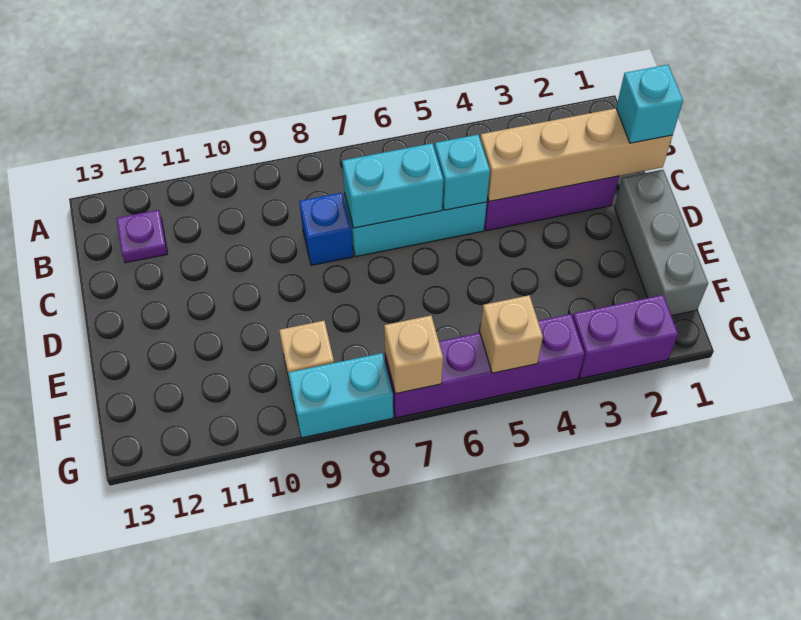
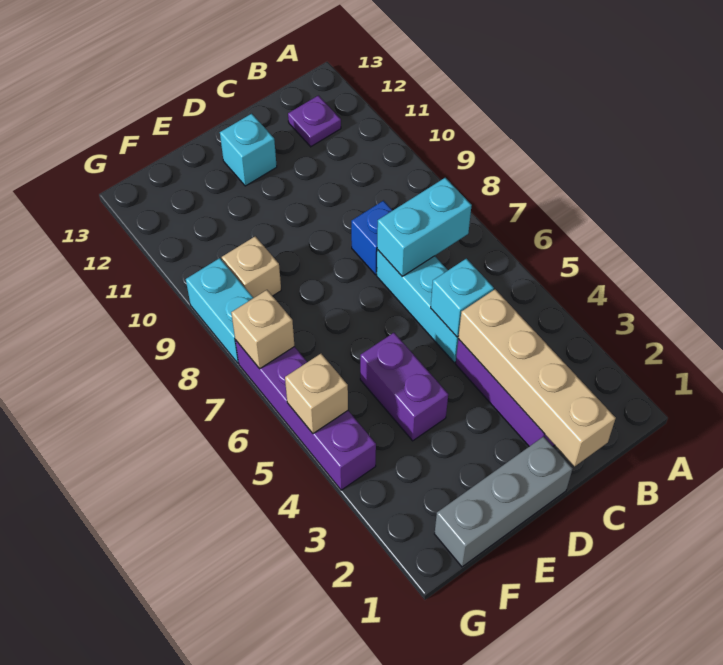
cyan brick C1 level 3 -> cyan brick D12 level 1
cyan brick C6:C7 level 2 -> cyan brick B7:C7 level 2
purple brick G2:G3 level 1 -> purple brick E4:E5 level 1

